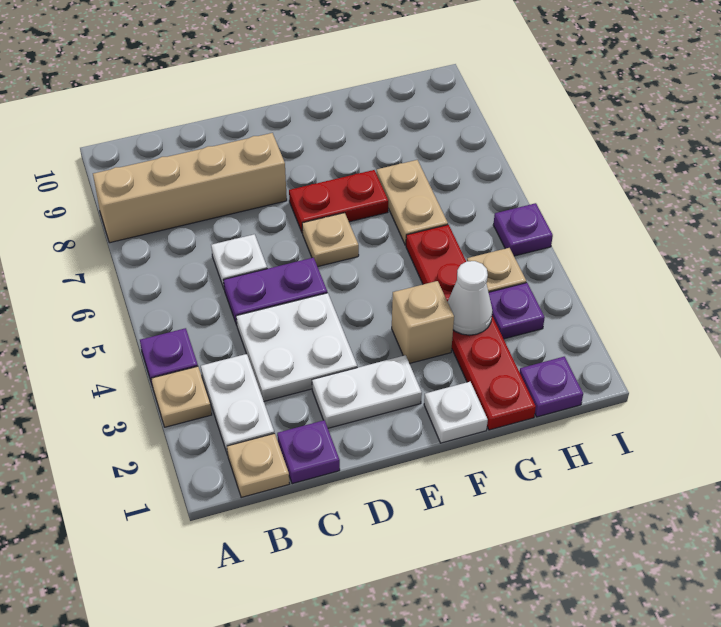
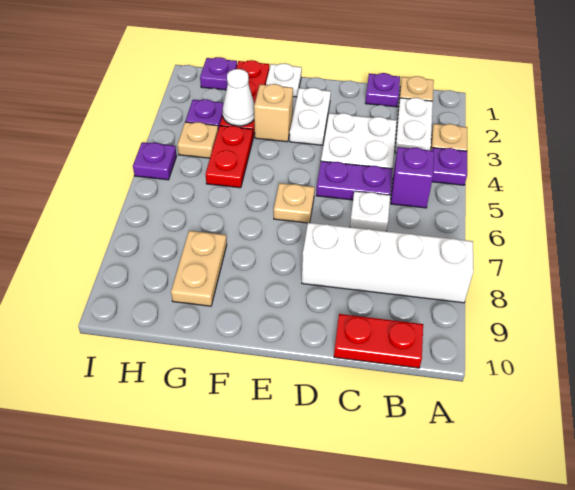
tan brick A8:D8 level 1 -> white brick A8:D8 level 1
none -> purple brick B5 level 1
white plate D2:E2 level 1 -> white plate E2:E3 level 1
red plate E7:F7 level 1 -> red plate B10:C10 level 1
tan plate G6:G7 level 1 -> tan plate G8:G9 level 1

